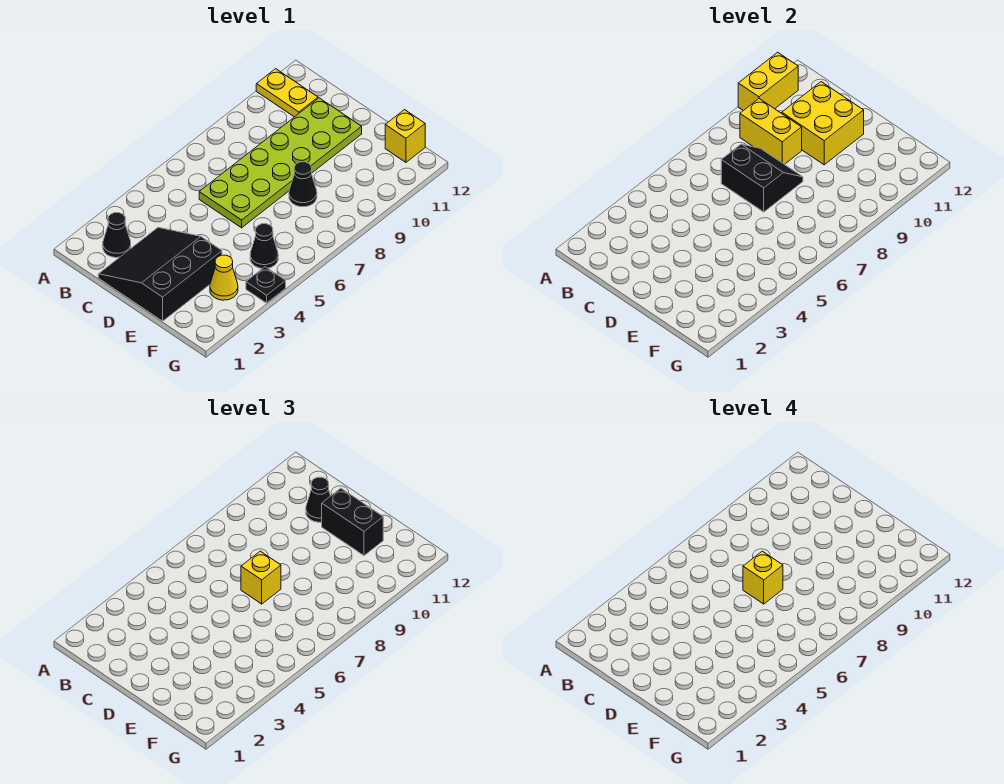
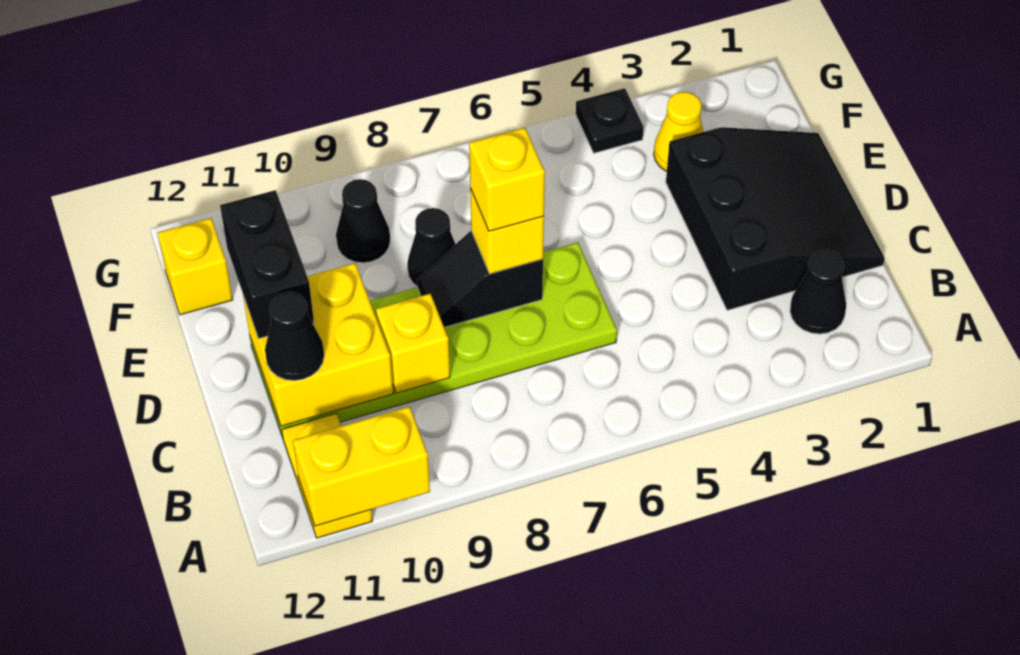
yellow brick B9:C9 level 2 -> yellow brick C9 level 2
black slope C1:E3 level 1 top E -> black slope C1:E3 level 1 top 3
black slope C7:D8 level 2 top 7 -> black slope D7:D8 level 2 top 7
black cone F5 level 1 -> black cone F9 level 1

